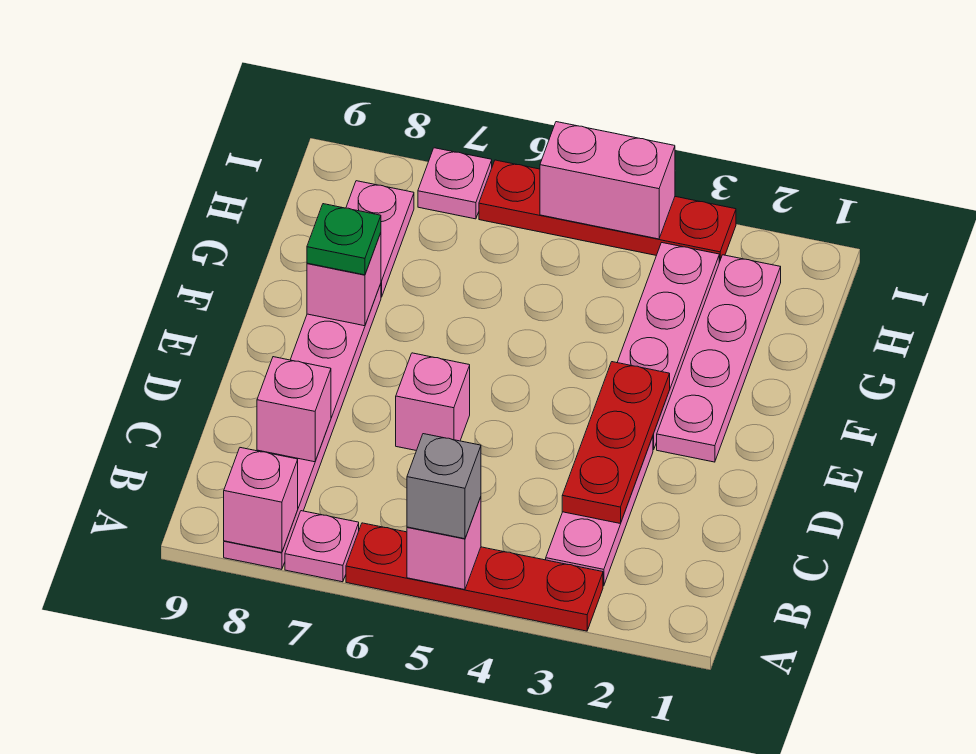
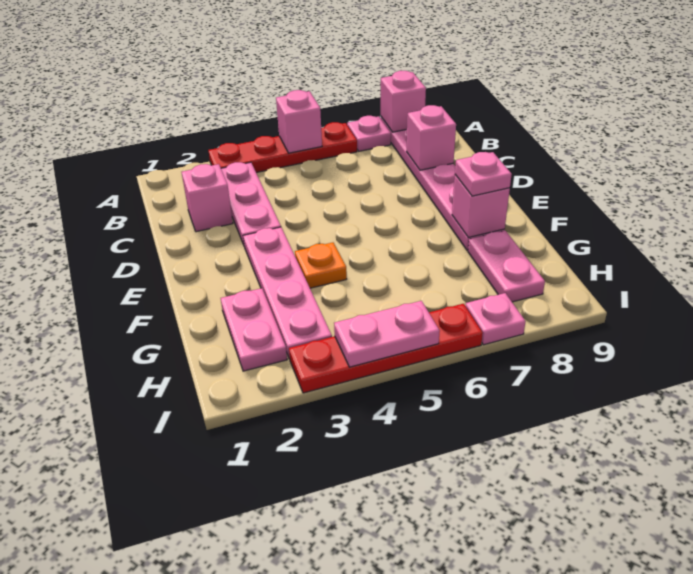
grey brick A5 level 3 -> none
red plate C3:E3 level 2 -> none
pink brick D6 level 1 -> pink brick C2 level 1
pink plate E2:H2 level 1 -> pink plate G2:H2 level 1
none -> orange plate F4 level 1
green plate F8 level 3 -> pink plate F8 level 3
pink brick I4:I5 level 2 -> pink plate I4:I5 level 2

